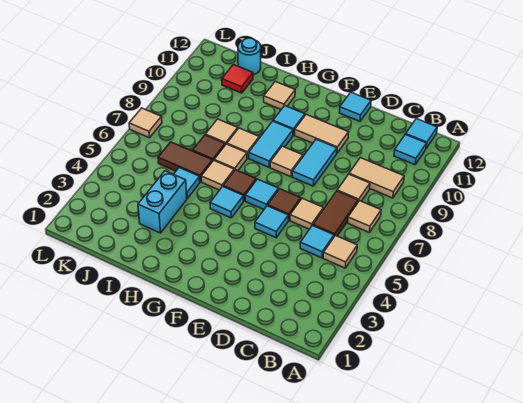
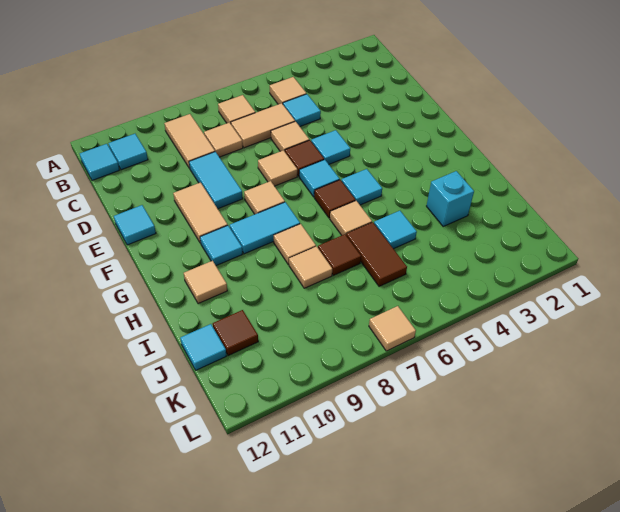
brown tile C6:C7 level 1 -> tan tile C6:C7 level 1
cyan tile E8:E9 level 1 -> cyan tile D9:E9 level 1
tan tile H7 level 1 -> tan tile E7 level 1
cyan brick I3:I4 level 1 -> cyan brick I3 level 1
red tile J11 level 1 -> brown tile J11 level 1
cyan round brick J12 level 1 -> cyan tile J12 level 1

